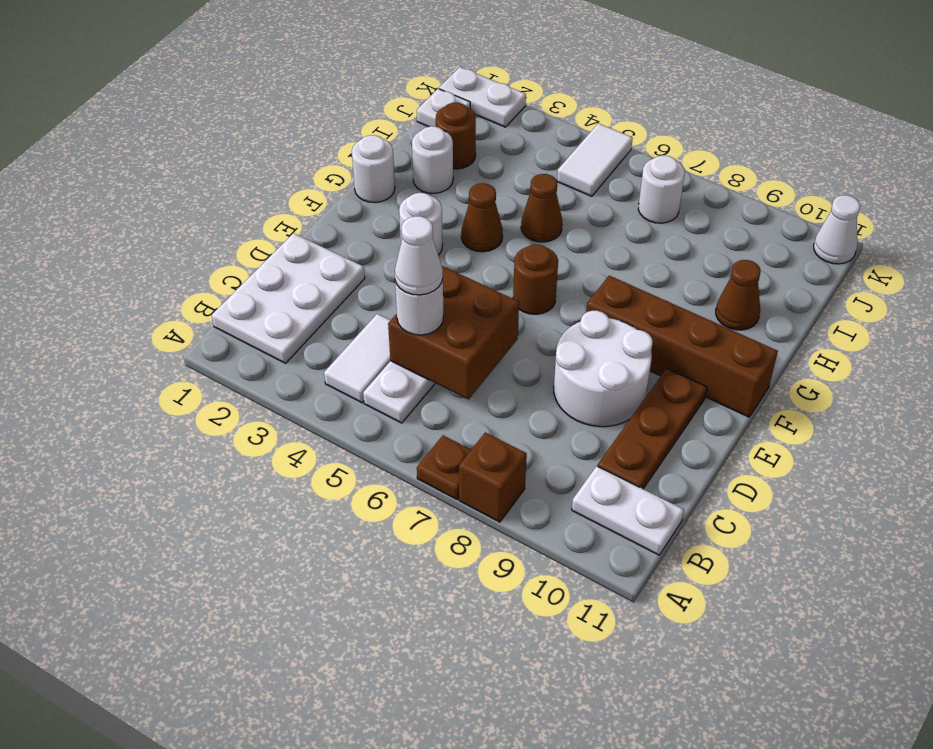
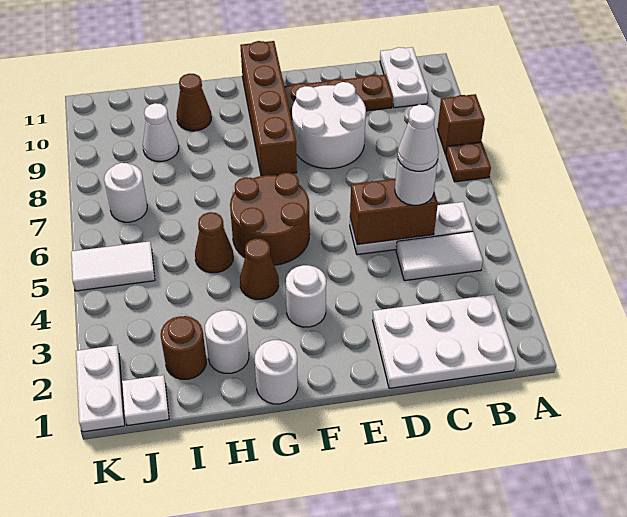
brown brick C5:D6 level 2 -> brown brick C5:D5 level 2
brown round brick F6 level 1 -> brown round brick F5:G6 level 1
white cone K11 level 1 -> white cone I9 level 1

